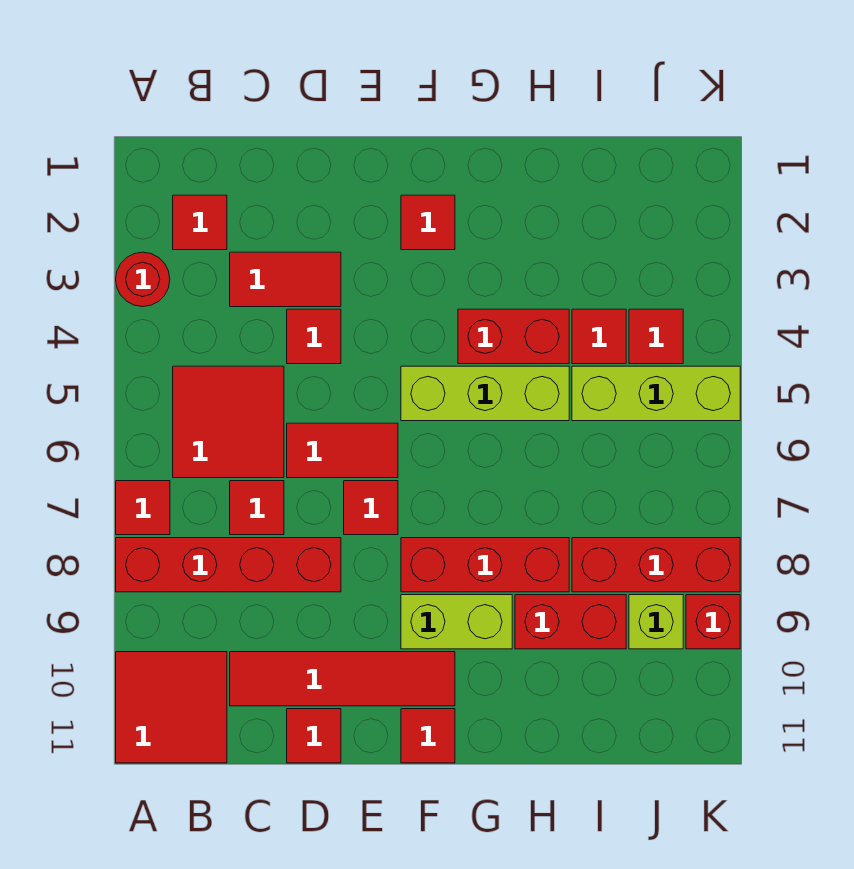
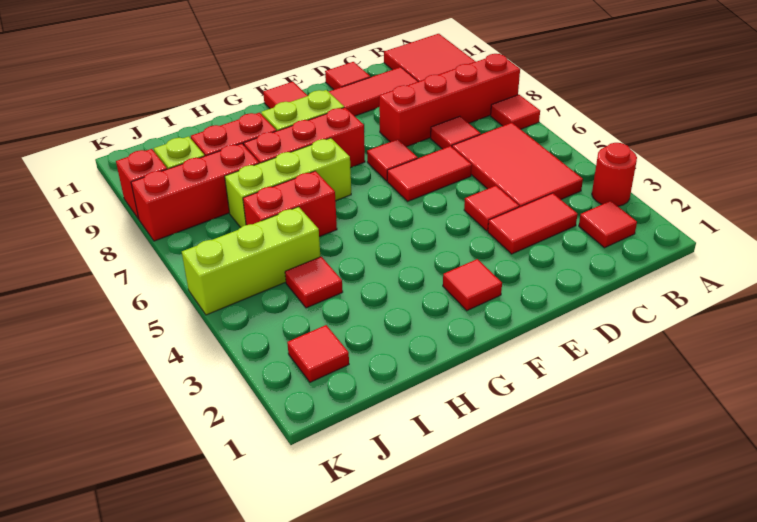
red tile B5:C6 level 1 -> red tile B4:C6 level 1
lime brick F5:H5 level 1 -> lime brick G7:I7 level 1
red brick G4:H4 level 1 -> red brick H6:I6 level 1
red tile J4 level 1 -> red tile J2 level 1

